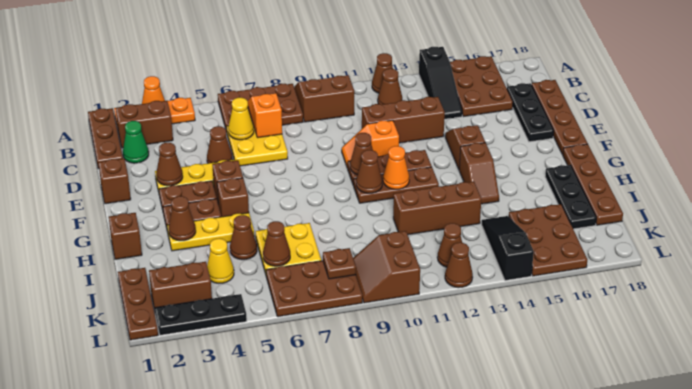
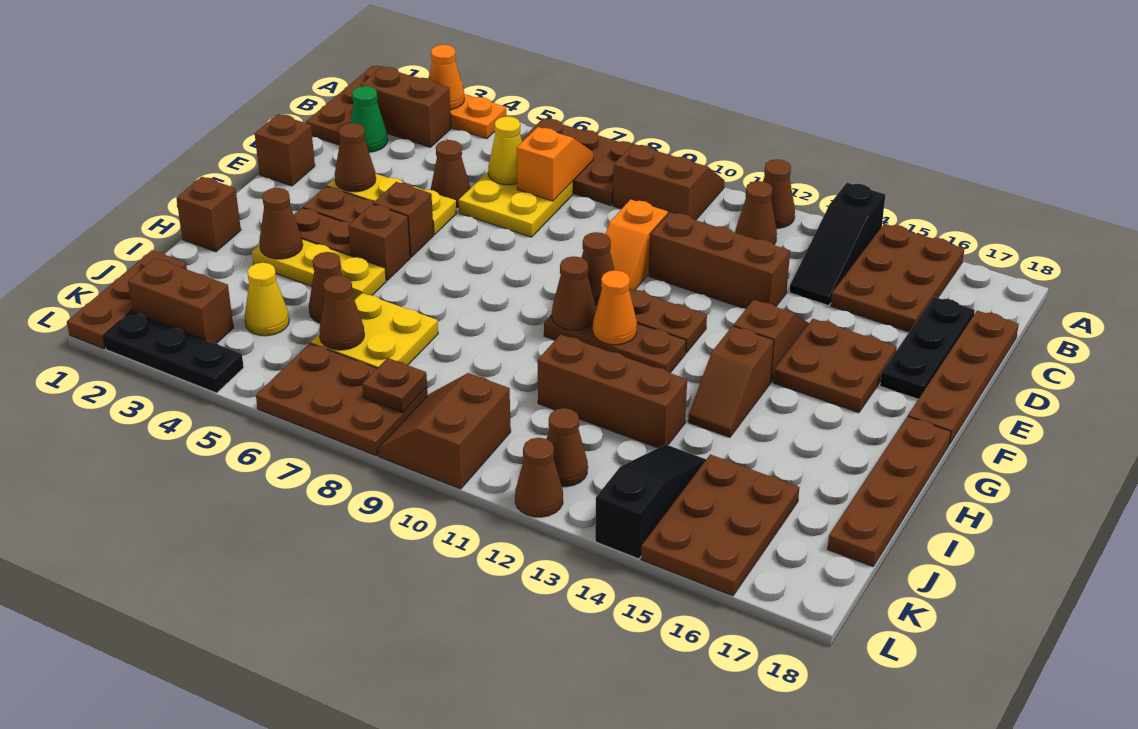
orange slope E10:E11 level 1 top 11 -> orange slope D10:E10 level 1 top D
none -> brown plate E15:F16 level 1
black plate H17:J17 level 1 -> none

